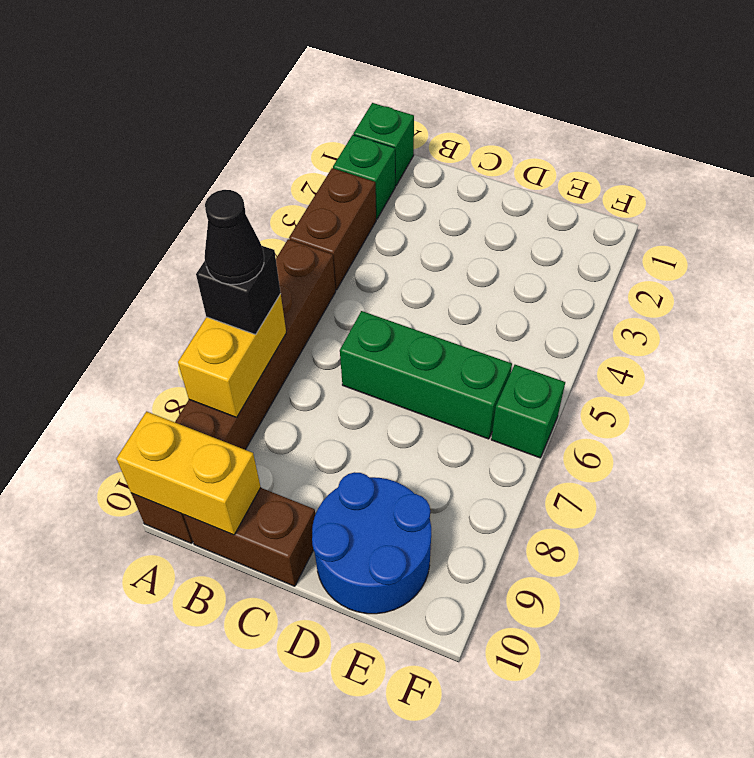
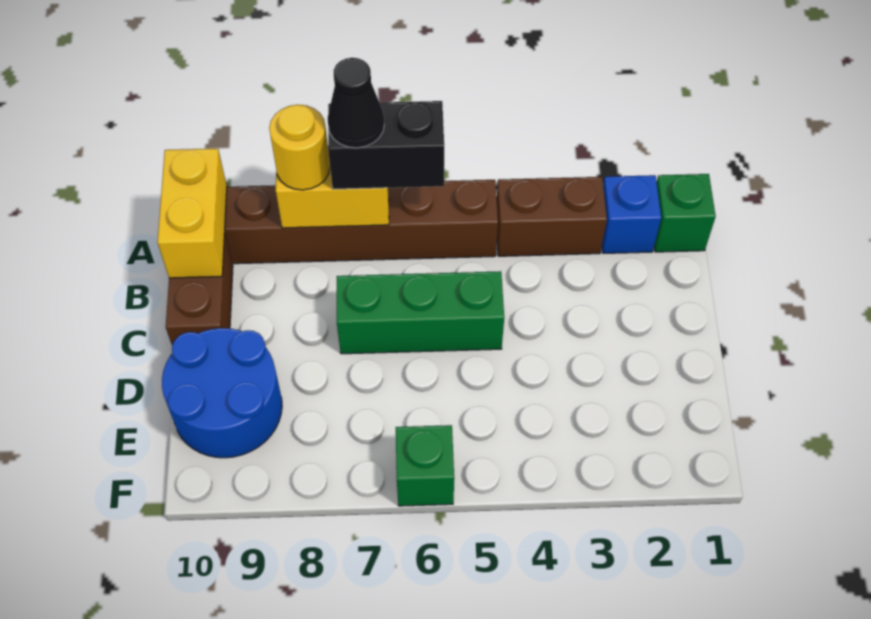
green brick A2 level 1 -> blue brick A2 level 1
black brick A7 level 3 -> black brick A6:A7 level 3
none -> yellow round brick A8 level 3
green brick C6:E6 level 1 -> green brick C5:C7 level 1

